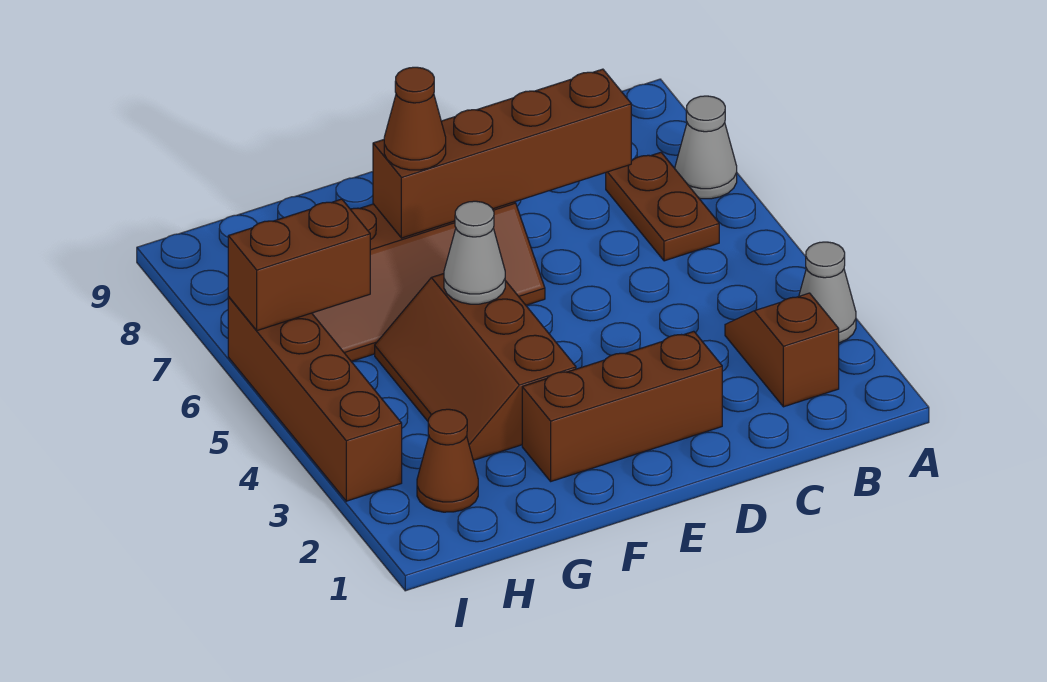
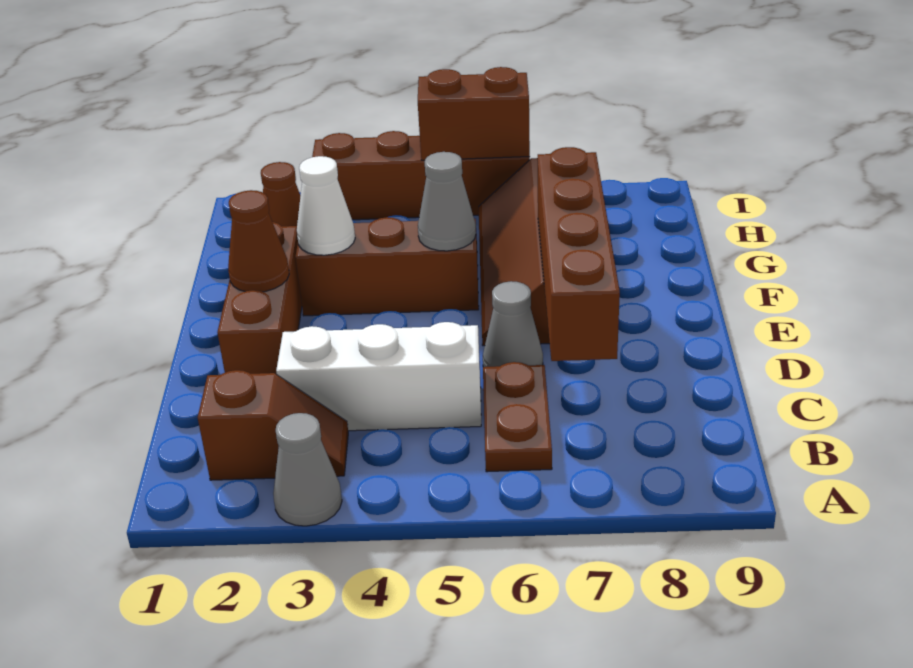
grey cone A7 level 1 -> grey cone D6 level 1
brown plate B6:B7 level 1 -> brown plate B6:C6 level 1
none -> white brick C3:C5 level 1
none -> white cone F3 level 2
brown cone F7 level 3 -> brown cone E2 level 2
brown brick H6:I6 level 2 -> brown brick I5:I6 level 2

